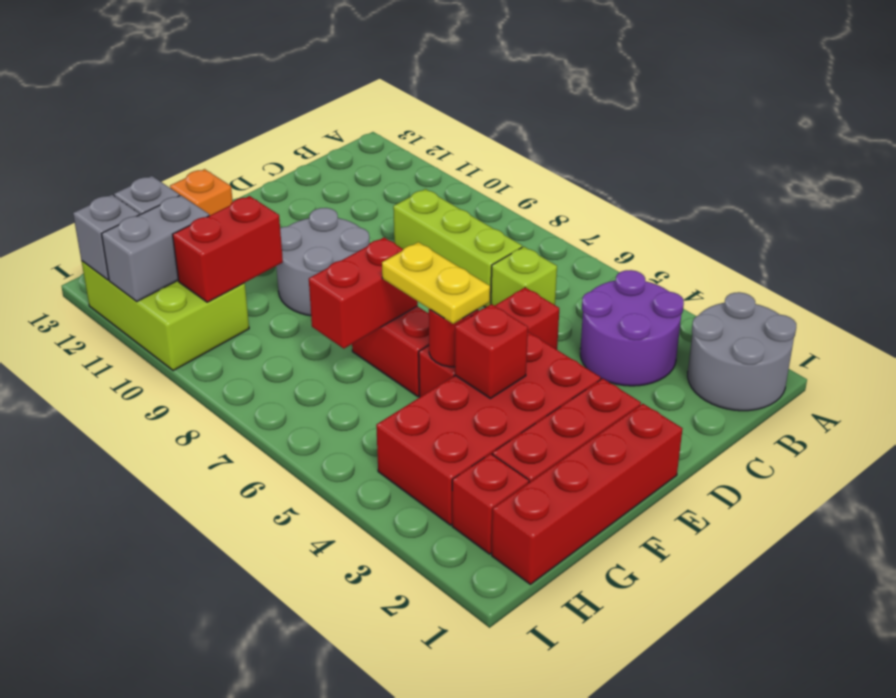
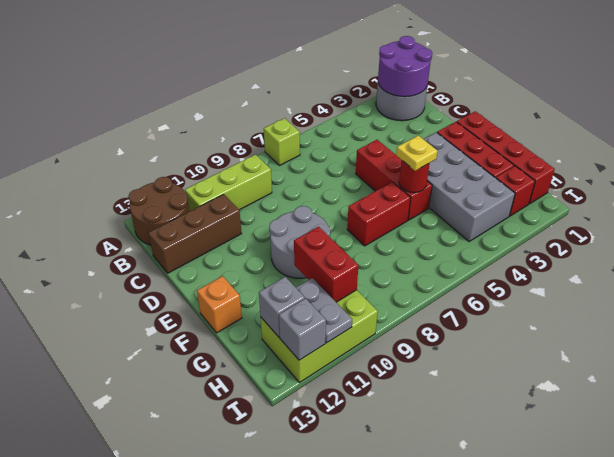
none -> brown round brick A12:B13 level 1
purple round brick B3:C4 level 1 -> purple round brick A1:B2 level 2
lime brick C6 level 1 -> lime brick A7 level 1
lime brick C7:C9 level 1 -> lime brick B9:B11 level 1
none -> brown brick C11:C13 level 1
red brick E3:H4 level 1 -> grey brick E3:H4 level 1
red brick F4 level 2 -> none
yellow plate F5:F6 level 3 -> yellow plate F5 level 3
red brick F7:G7 level 2 -> none
grey brick H11:I11 level 2 -> grey plate H11:I11 level 2

